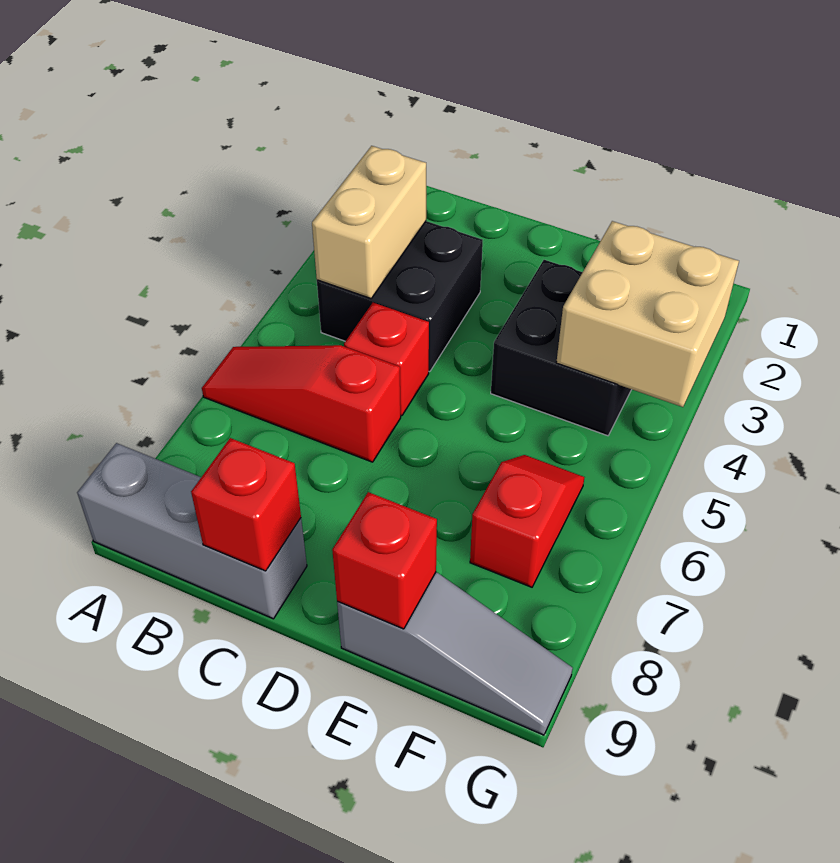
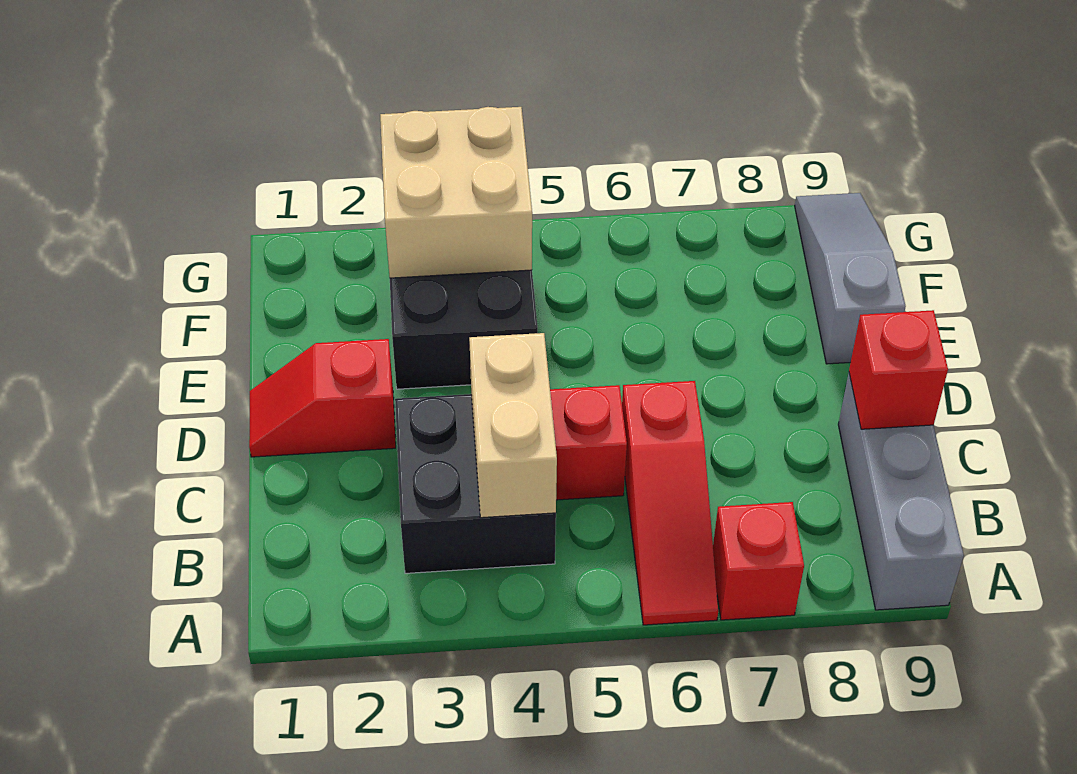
tan brick B3:B4 level 2 -> tan brick B4:C4 level 2
red brick E9 level 2 -> red brick A7 level 1
red slope F6:F7 level 1 top 7 -> red slope D1:D2 level 1 top 2

